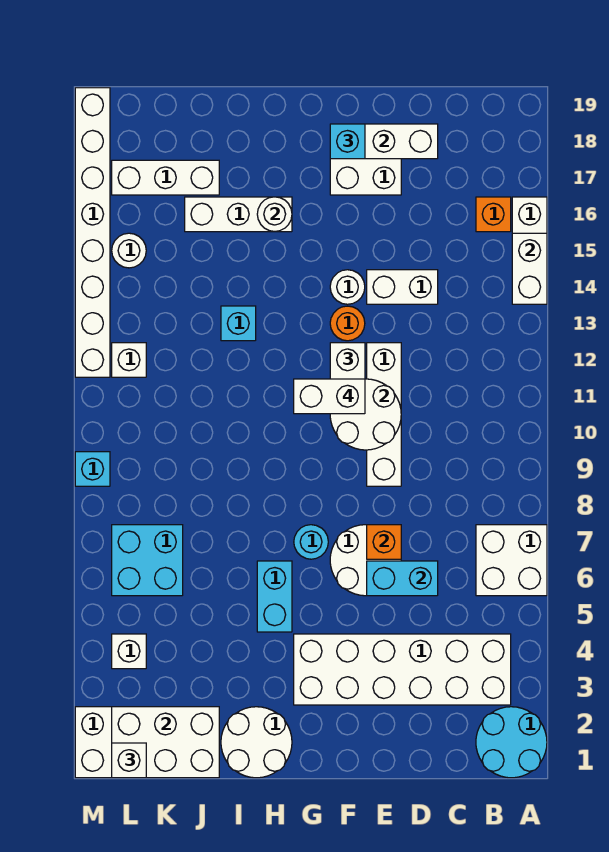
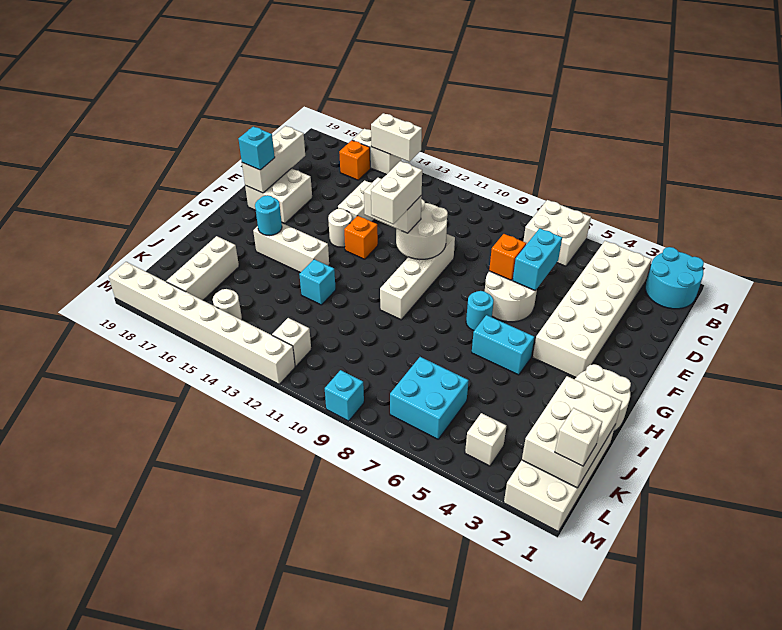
white brick E9:E12 level 1 -> white brick E10:H10 level 1
orange round brick F13 level 1 -> orange brick F13 level 1
white brick H16:J16 level 1 -> white brick H14:H16 level 1
white round brick H16 level 2 -> cyan round brick H16 level 2

